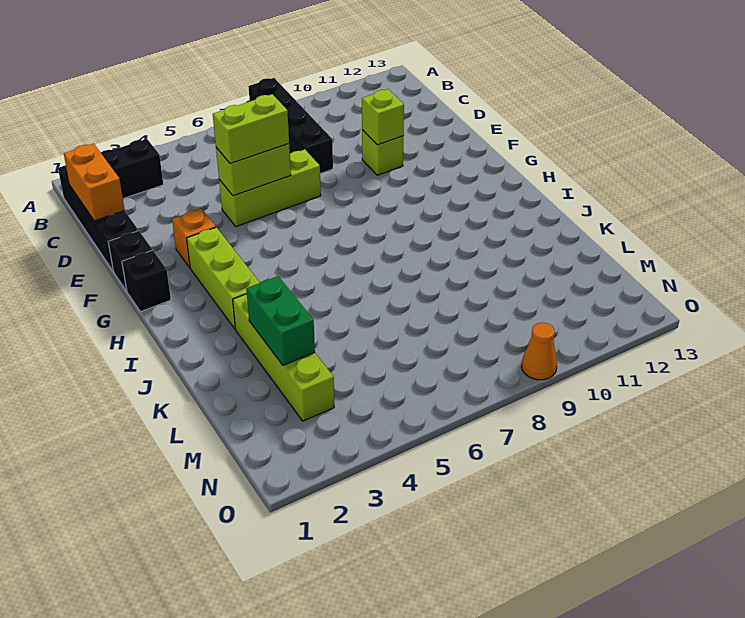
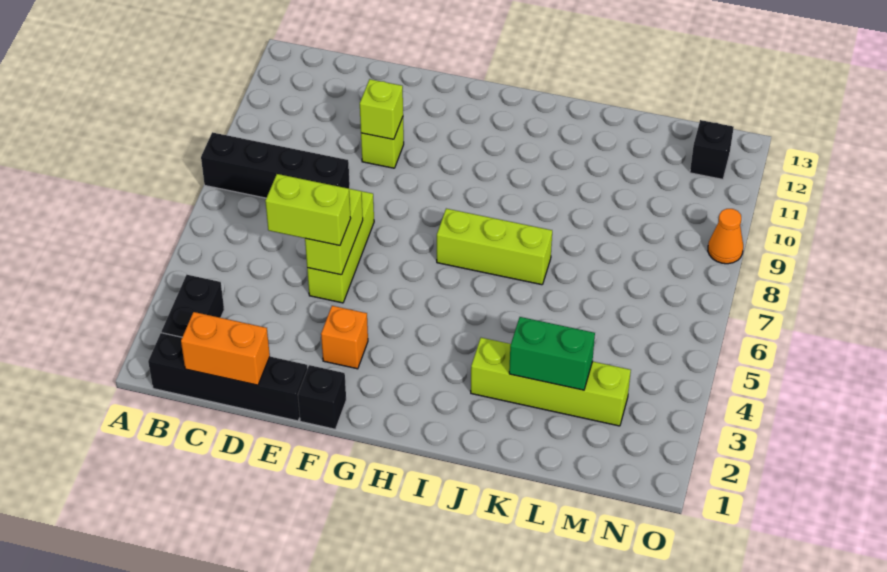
lime brick E5:E6 level 3 -> lime brick D5:E5 level 3
black brick G1 level 1 -> black brick N12 level 1
lime brick G3:I3 level 1 -> lime brick H7:J7 level 1

